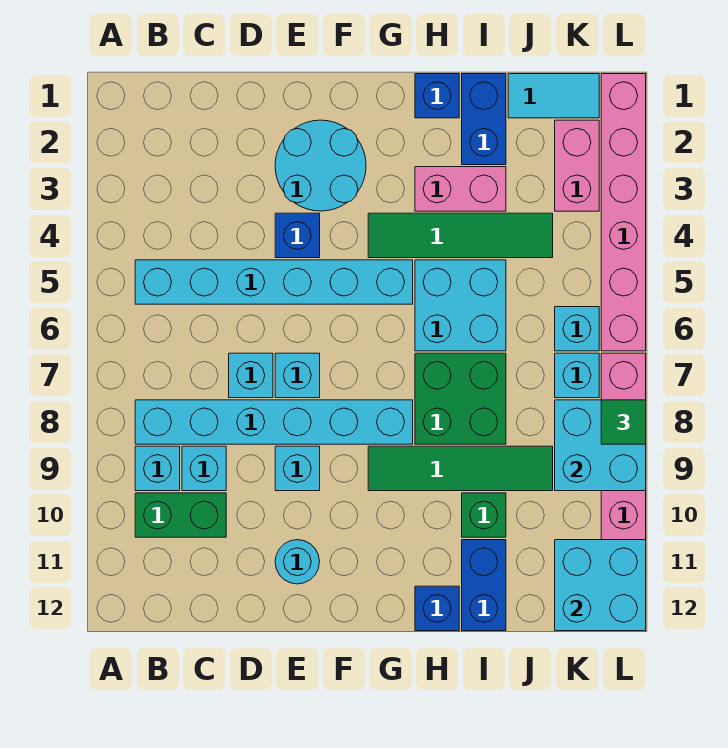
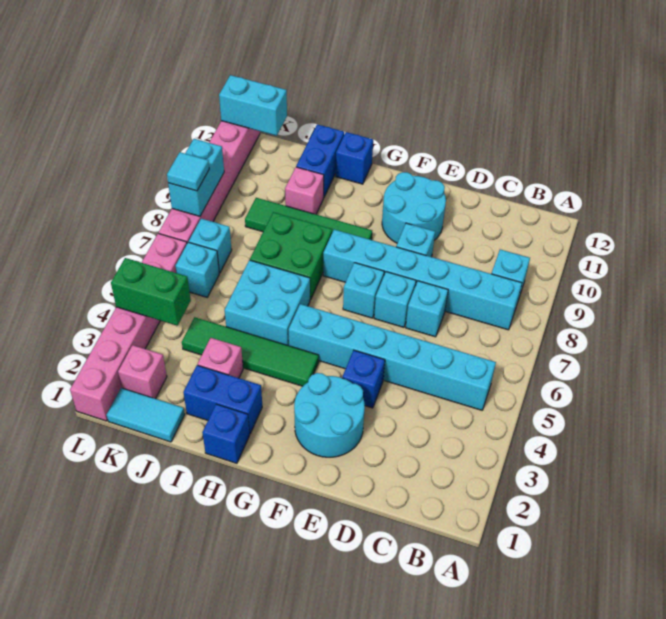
green brick B10:C10 level 1 -> green brick K4:L4 level 2
cyan brick C9 level 1 -> cyan brick F7 level 1
cyan round brick E11 level 1 -> cyan round brick E10:F11 level 1
pink brick H3:I3 level 1 -> pink brick I3 level 1
blue brick I1:I2 level 1 -> blue brick H2:I2 level 1
green brick I10 level 1 -> pink brick I10 level 1
pink brick K2:K3 level 1 -> pink brick K2 level 1
cyan brick K8:L9 level 2 -> cyan brick L8:L9 level 2
cyan brick K11:L12 level 2 -> cyan brick K12:L12 level 2
green tile L8 level 3 -> cyan tile L8 level 3

